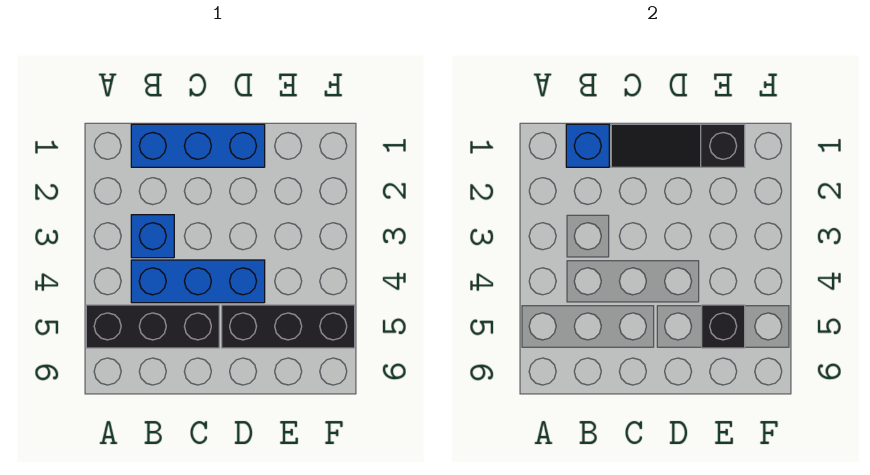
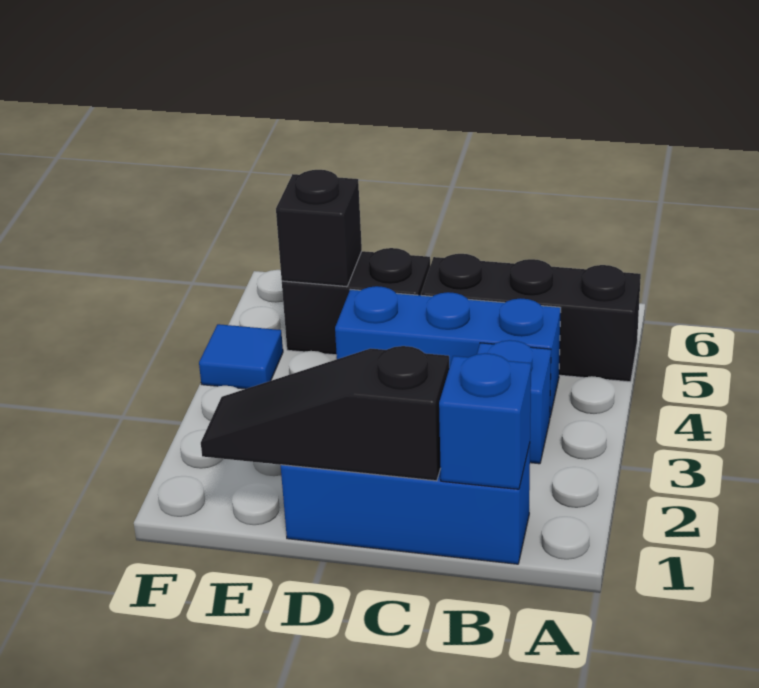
black slope C1:E1 level 2 top E -> black slope C1:E1 level 2 top C
black brick D5:F5 level 1 -> black brick D5:E5 level 1
none -> blue tile F4 level 1

